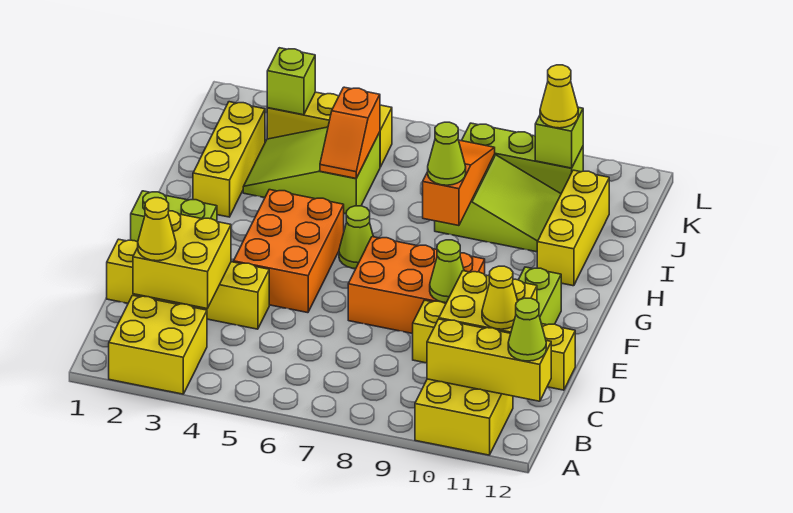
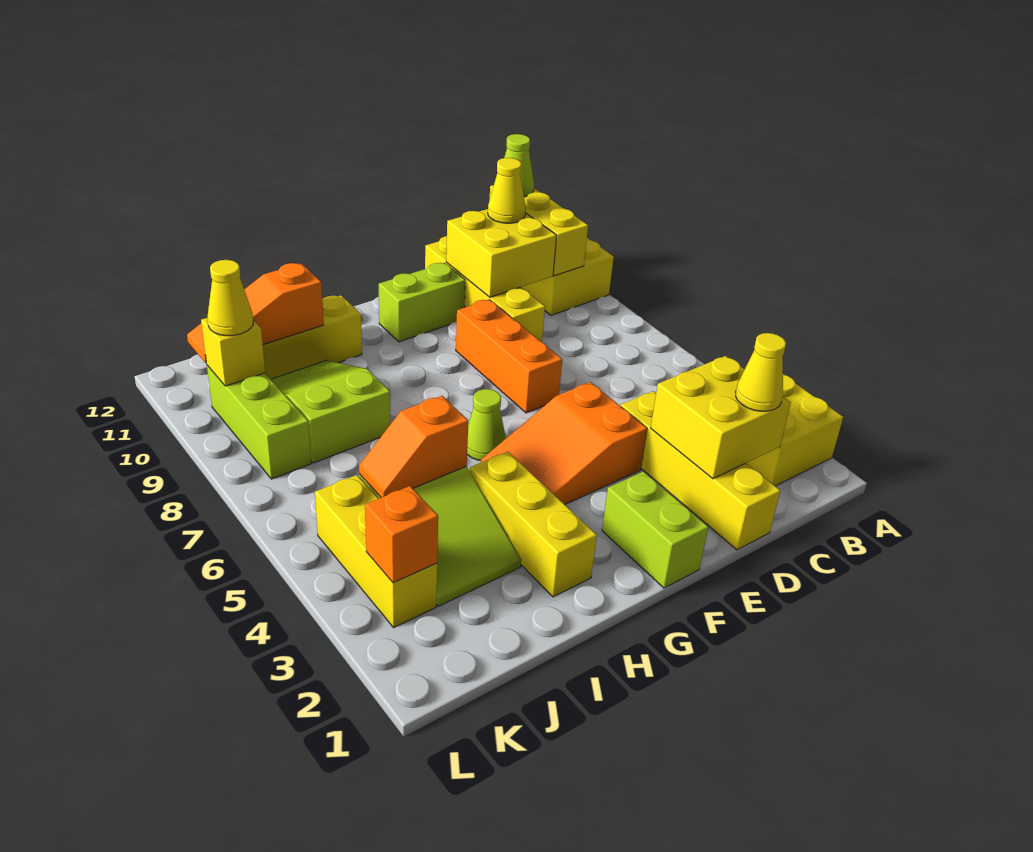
orange brick E4:G5 level 1 -> orange slope E4:G5 level 1 top E
orange brick E7:F9 level 1 -> orange brick E7:E9 level 1
lime cone E9 level 2 -> none
yellow brick H2:J2 level 1 -> yellow brick H2:H4 level 1
orange slope H8:J8 level 2 top H -> orange slope I11:K11 level 2 top I
lime cone H8 level 3 -> none
orange slope I5:J5 level 2 top J -> orange slope I5:J5 level 2 top I
lime brick K3 level 2 -> orange brick K3 level 2
lime brick K10 level 2 -> yellow brick K10 level 2

